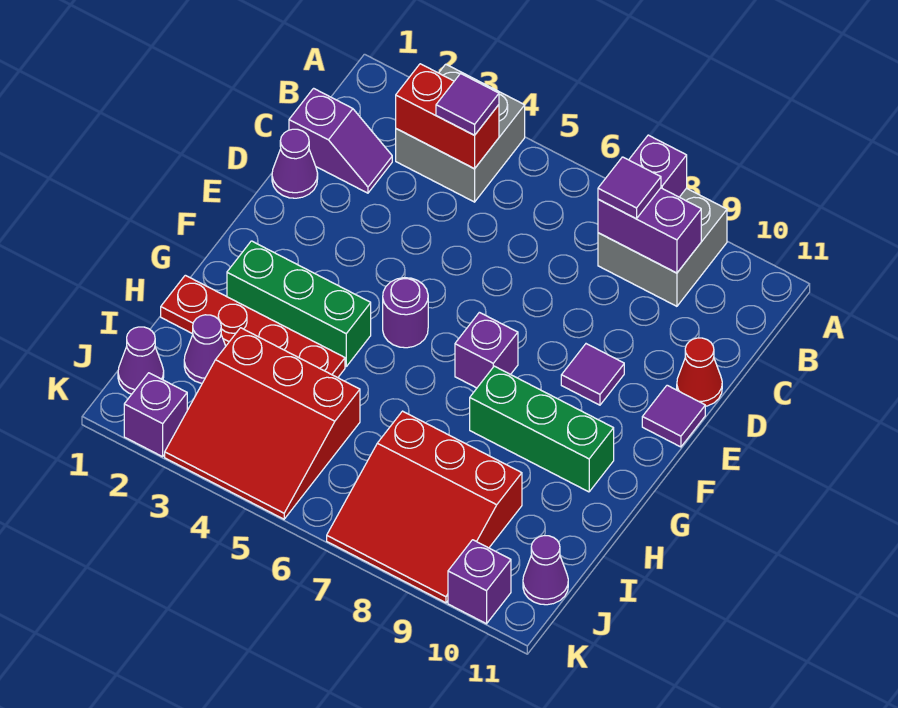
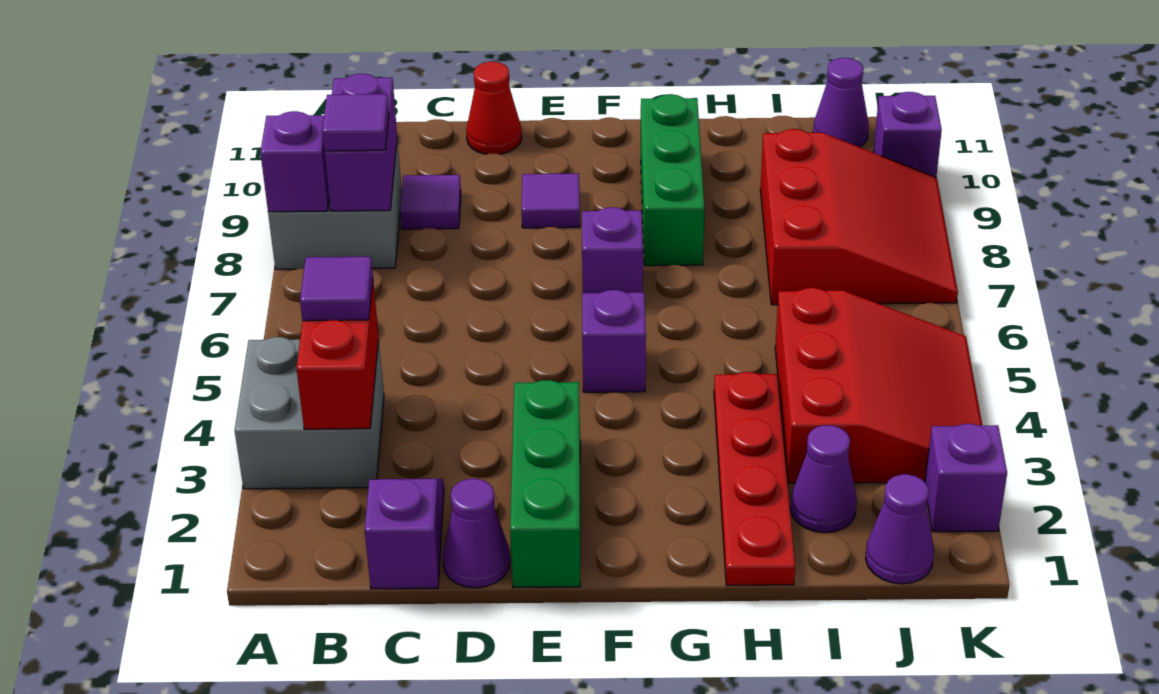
purple tile E11 level 1 -> purple tile C9 level 1
purple round brick F5 level 1 -> purple brick F5 level 1
green brick G2:G4 level 1 -> green brick E1:E3 level 1

